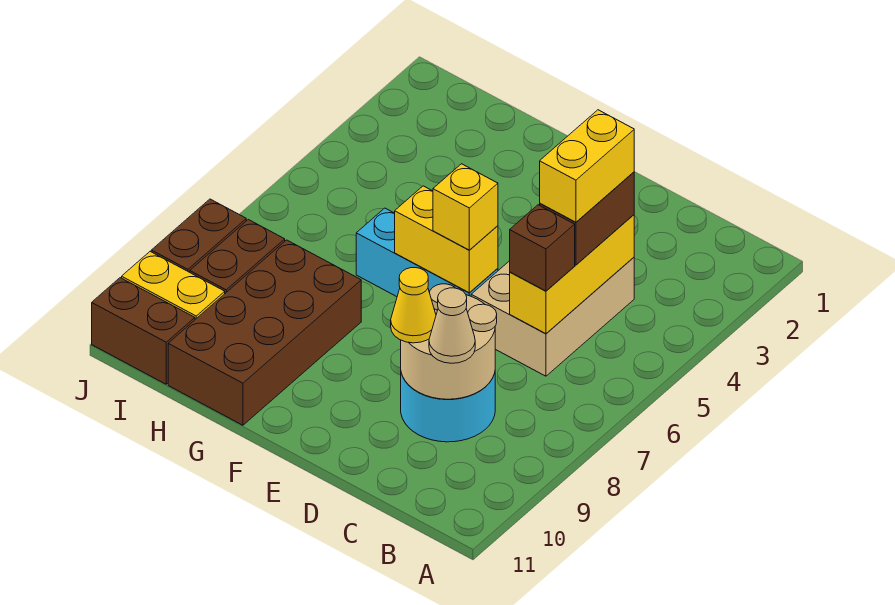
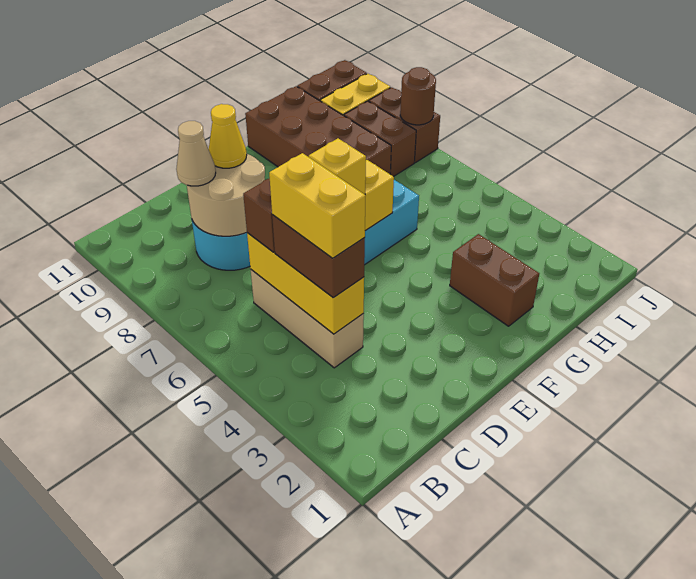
tan brick C4:D6 level 1 -> tan brick C4:C6 level 1
none -> brown brick G2:G3 level 1
none -> brown round brick J8 level 2

